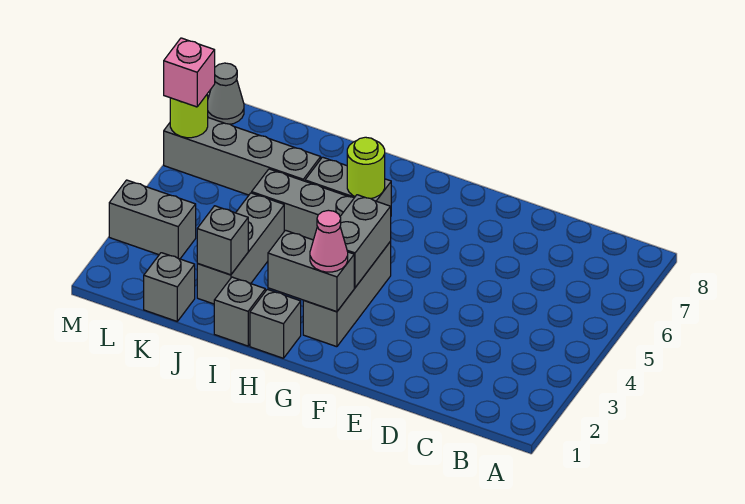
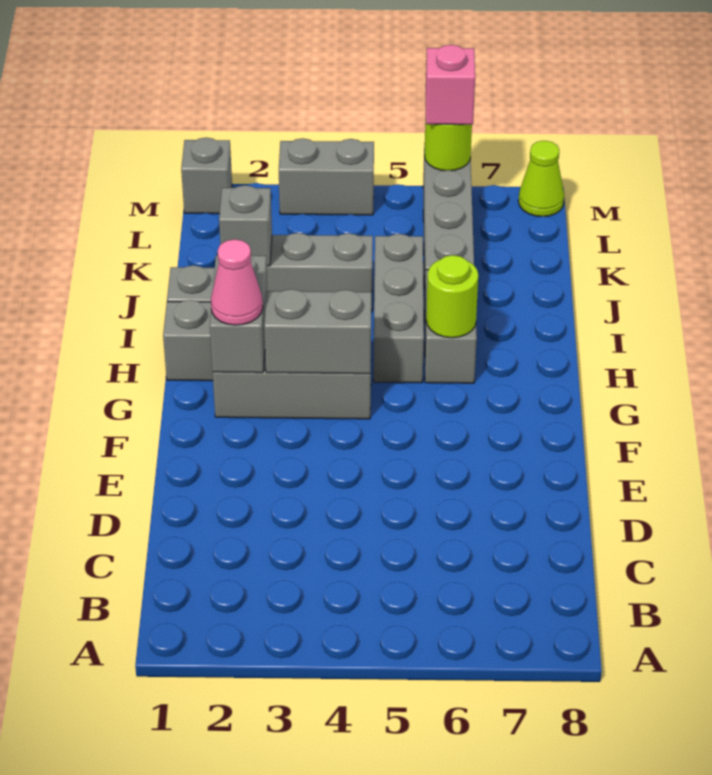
grey brick K1 level 1 -> grey brick M1 level 1
grey brick L3:M3 level 1 -> grey brick M3:M4 level 1
grey cone M8 level 1 -> lime cone M8 level 1

